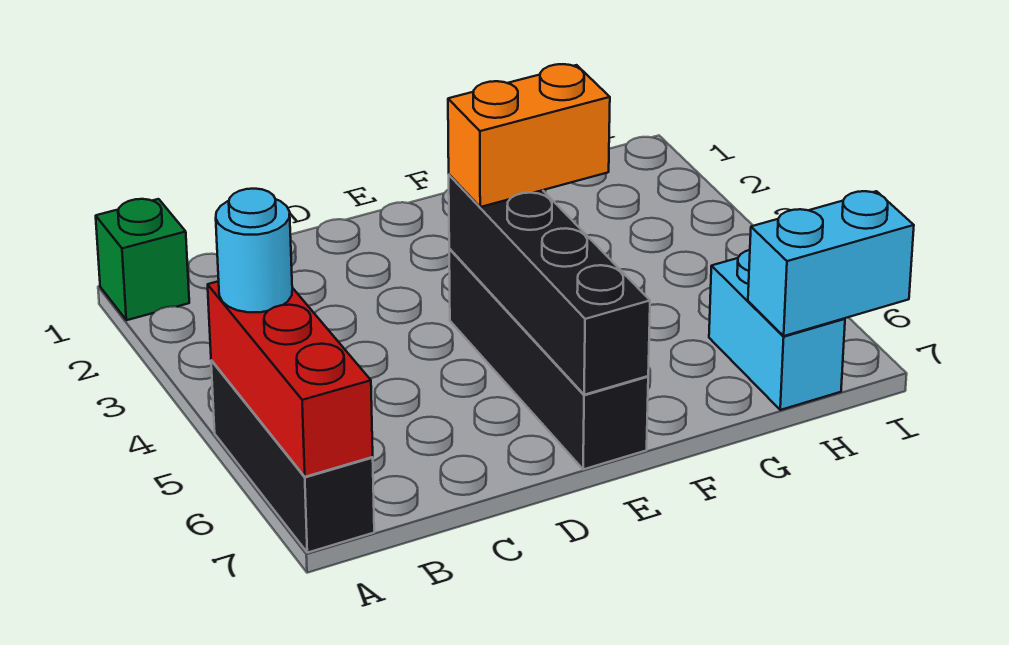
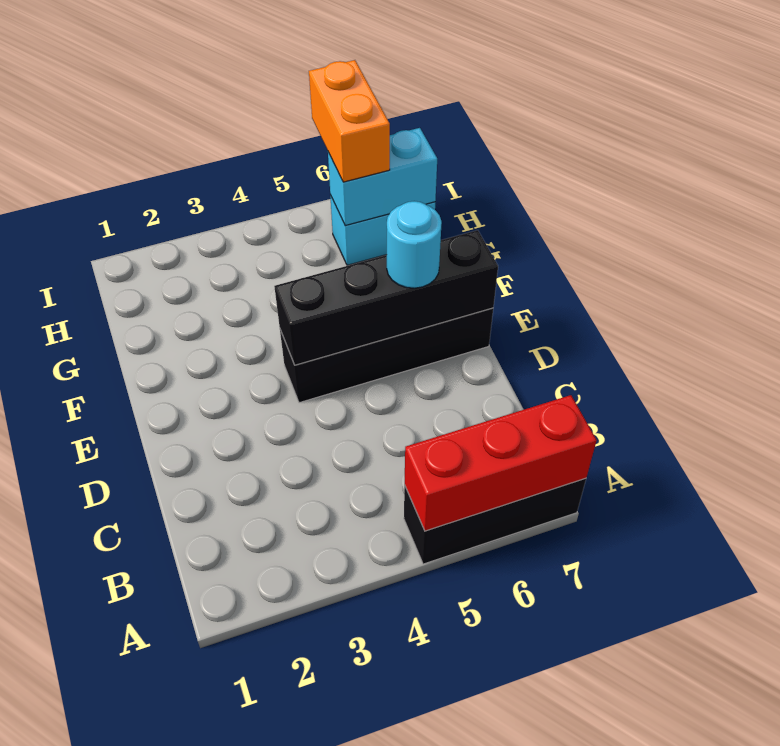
green brick A1 level 1 -> none
cyan round brick A5 level 3 -> cyan round brick E6 level 3
orange brick E4:F4 level 3 -> orange brick H6:I6 level 3
cyan brick H7:I7 level 2 -> cyan brick H6:H7 level 2

